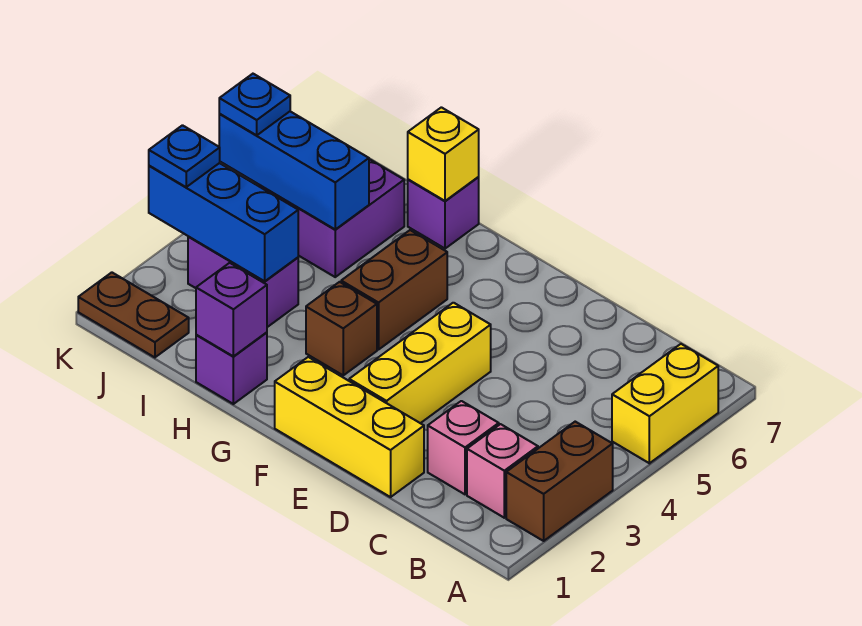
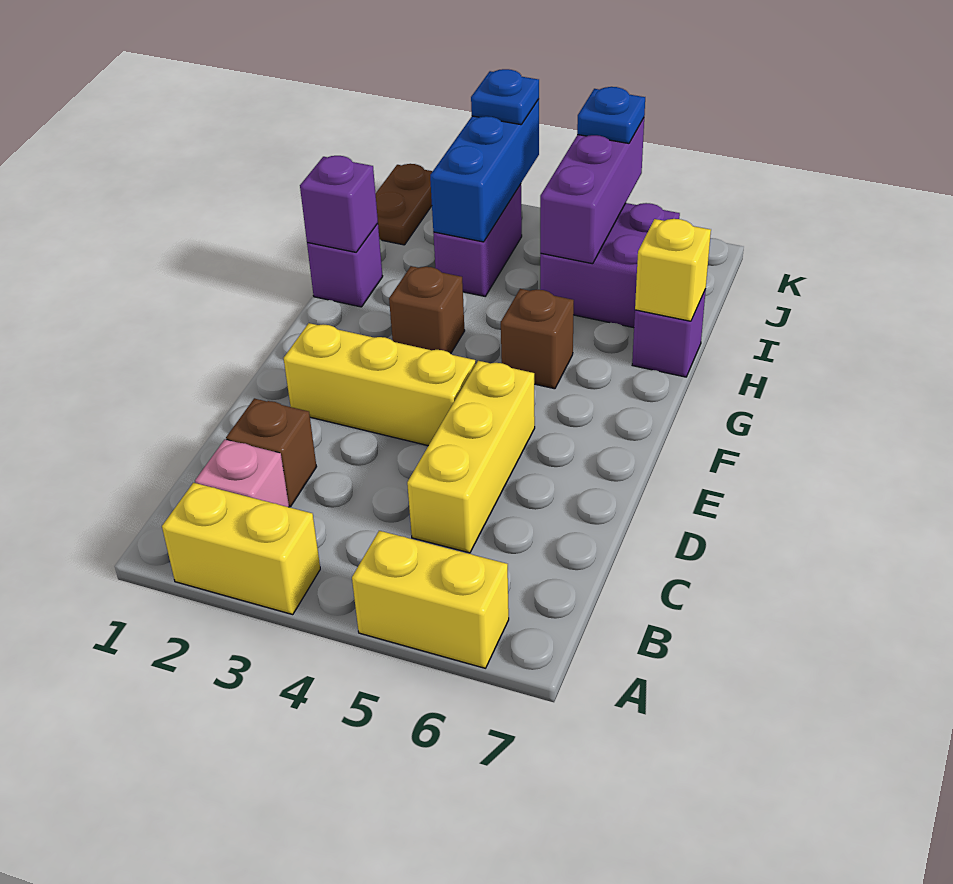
brown brick A2:A3 level 1 -> yellow brick A2:A3 level 1
pink brick C2 level 1 -> brown brick C2 level 1
yellow brick D1:F1 level 1 -> yellow brick C5:E5 level 1
brown brick G4:G5 level 1 -> brown brick G5 level 1
blue brick I5:K5 level 2 -> purple brick I5:K5 level 2

